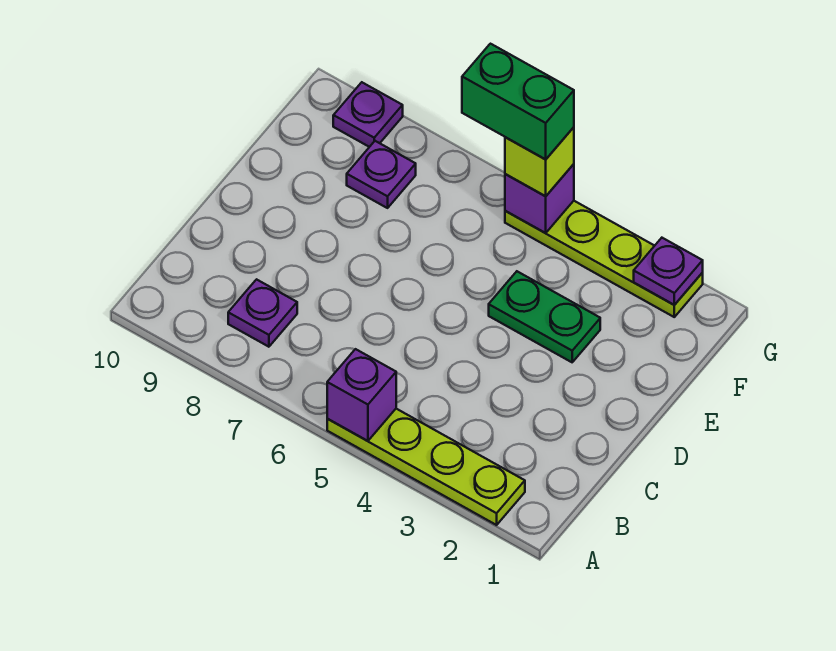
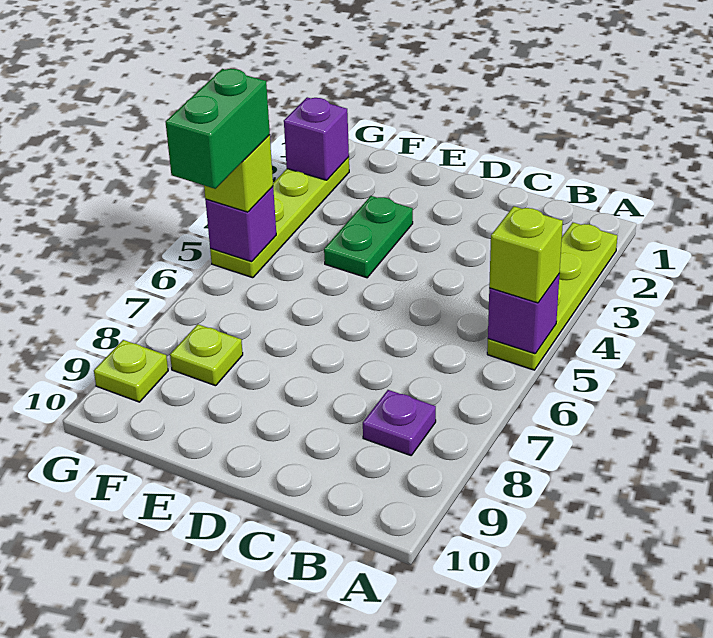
none -> lime brick A5 level 3
purple plate F8 level 1 -> lime plate F8 level 1
purple plate G2 level 2 -> purple brick G2 level 2
purple plate G9 level 1 -> lime plate G9 level 1

